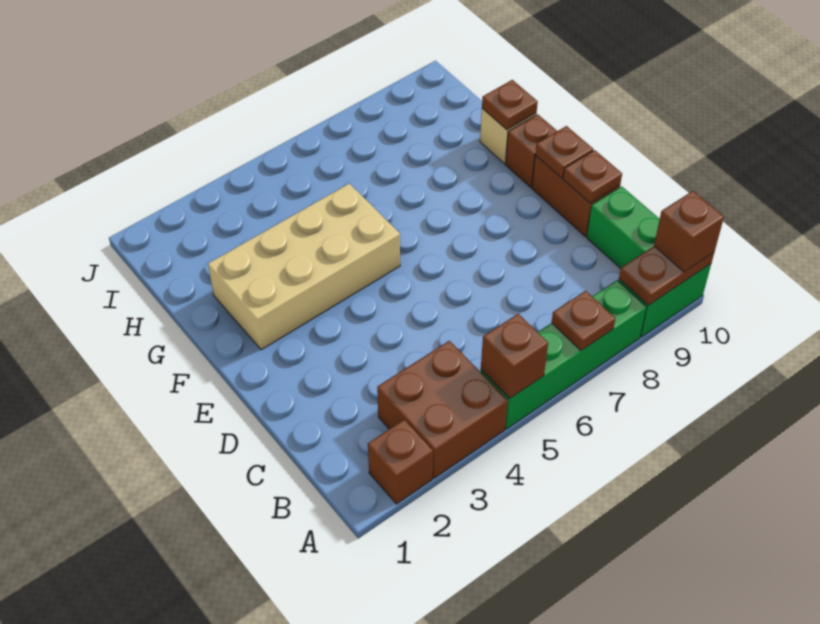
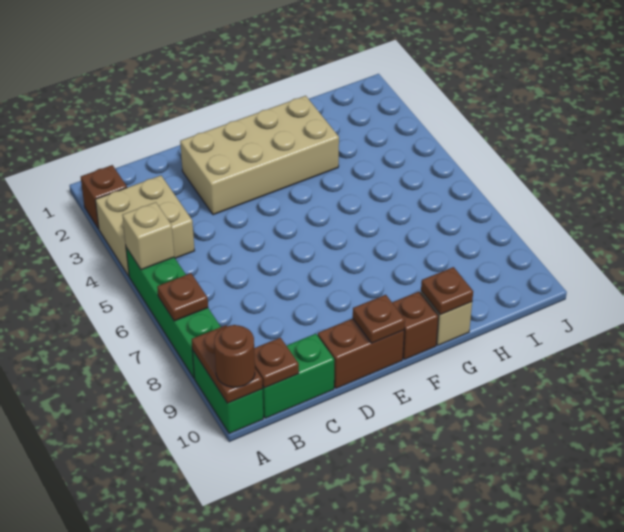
brown brick A3:B4 level 1 -> tan brick A3:B4 level 1
brown brick A5 level 2 -> tan brick A5 level 2
brown brick A10 level 3 -> brown round brick A10 level 3
brown plate D10 level 2 -> brown plate B10 level 2
tan brick F2:G5 level 1 -> tan brick D2:G3 level 1

